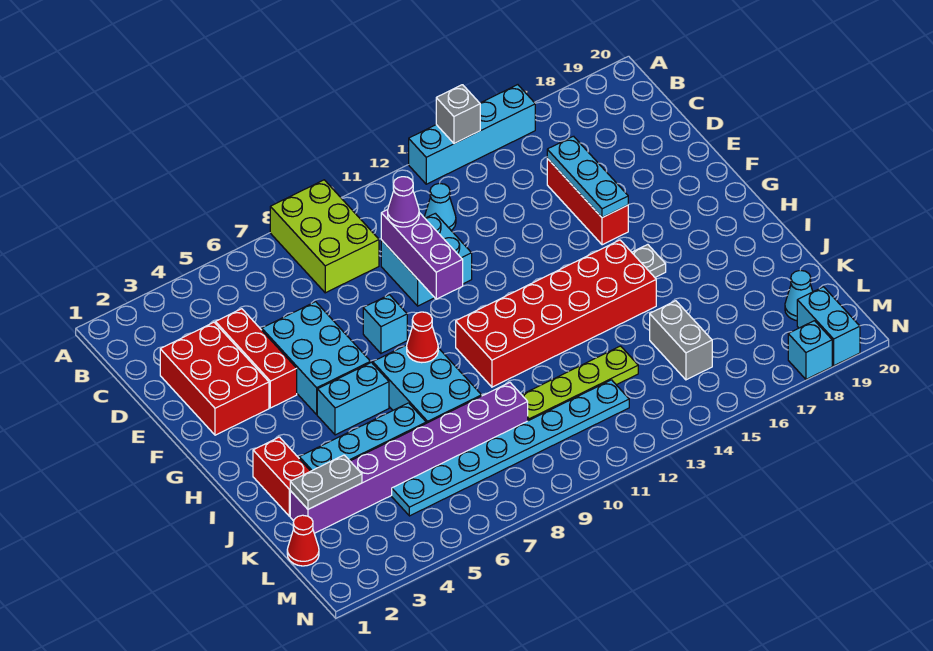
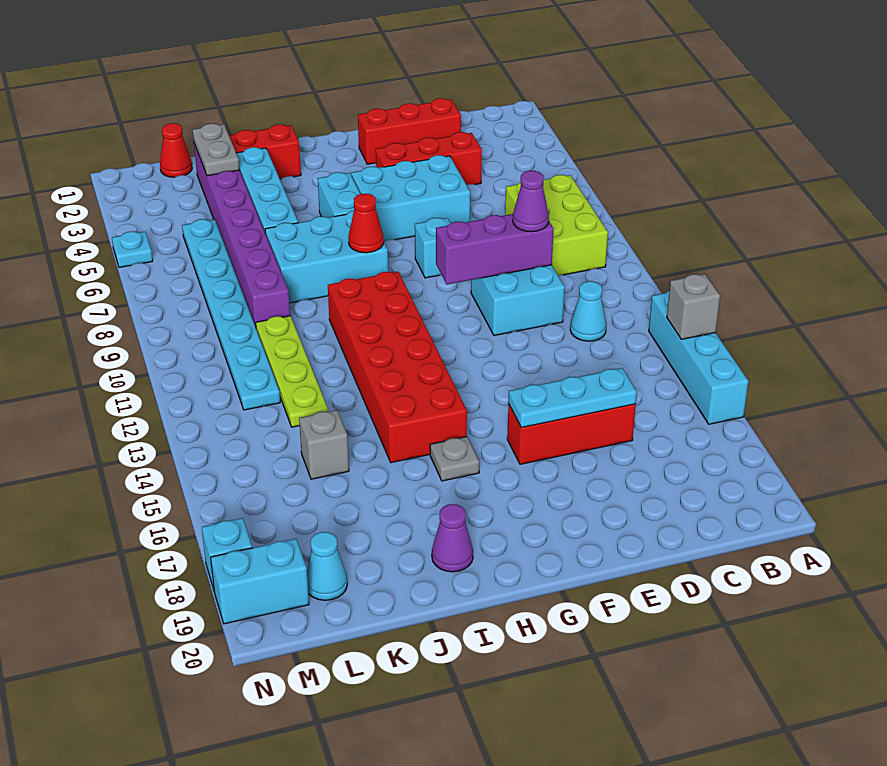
lime brick A8:C9 level 1 -> lime brick B7:C9 level 1
red brick D2:F3 level 1 -> red brick D2:F2 level 1
none -> purple cone I19 level 1
grey brick K15:L15 level 1 -> grey brick K15 level 1
none -> cyan plate N5 level 1

